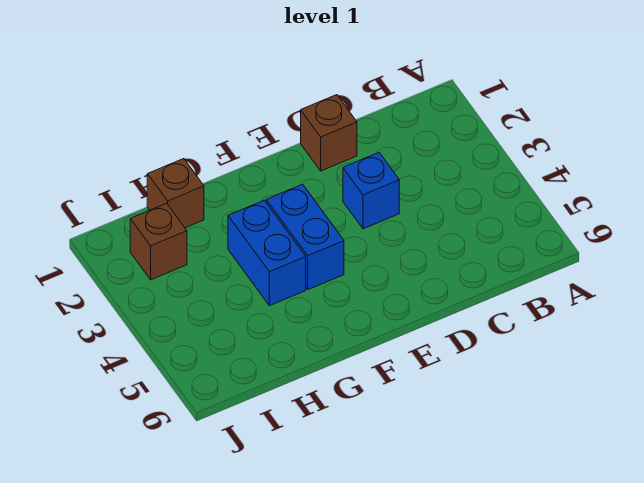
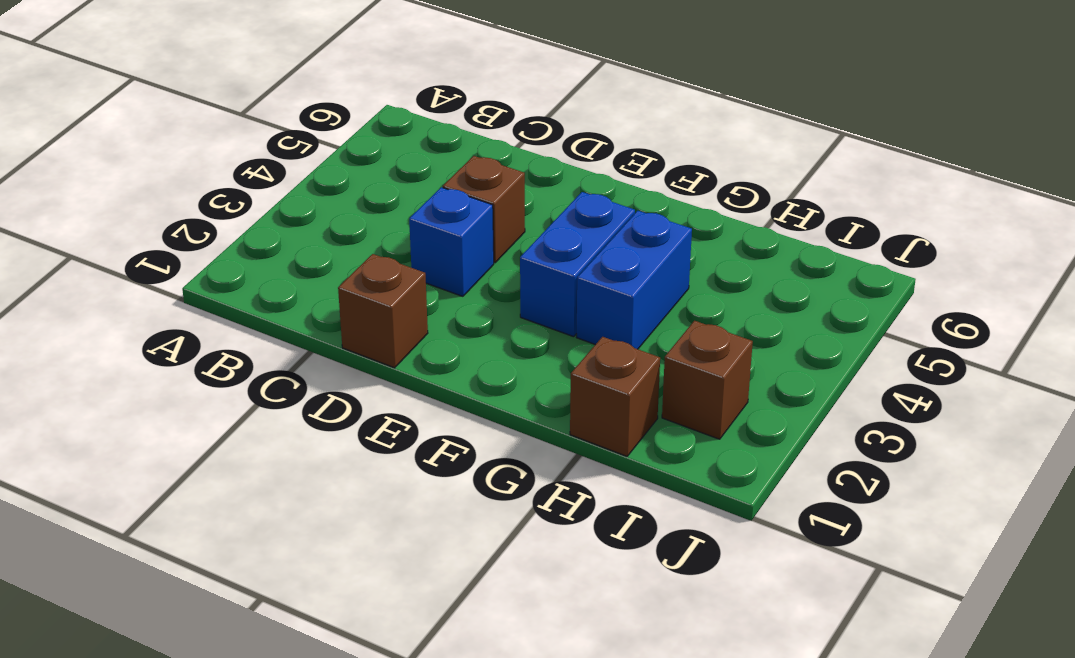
none -> brown brick D4 level 1

